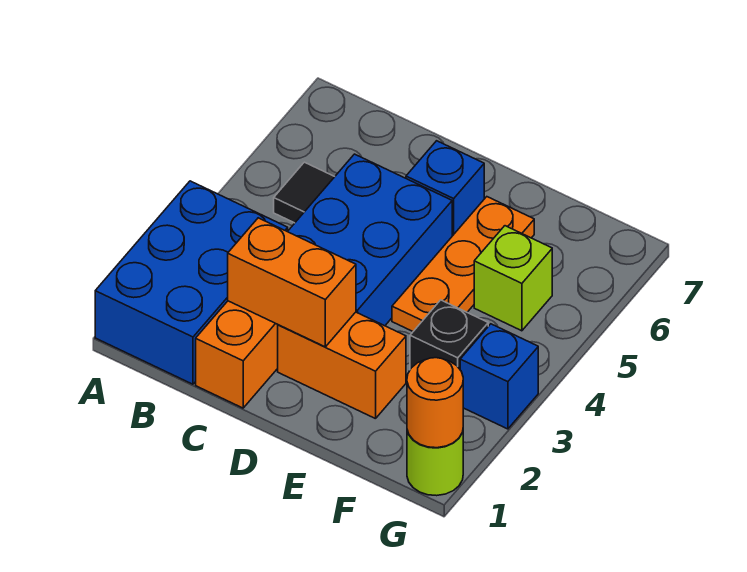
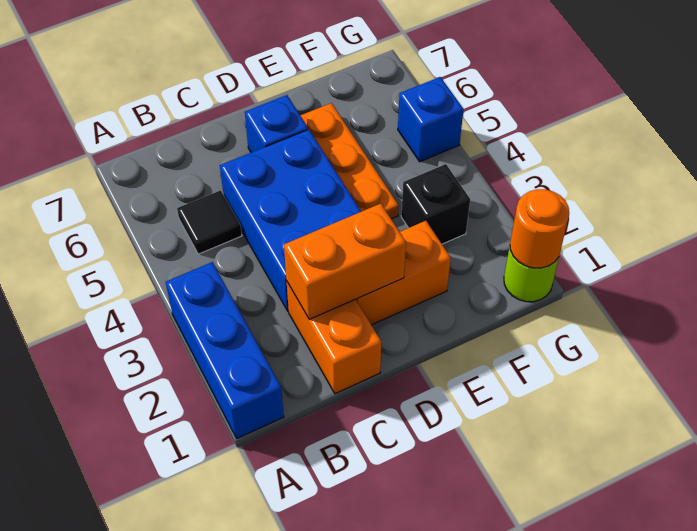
blue brick A1:B3 level 1 -> blue brick A1:A3 level 1
lime brick F5 level 1 -> none
blue brick G3 level 1 -> blue brick G5 level 1

